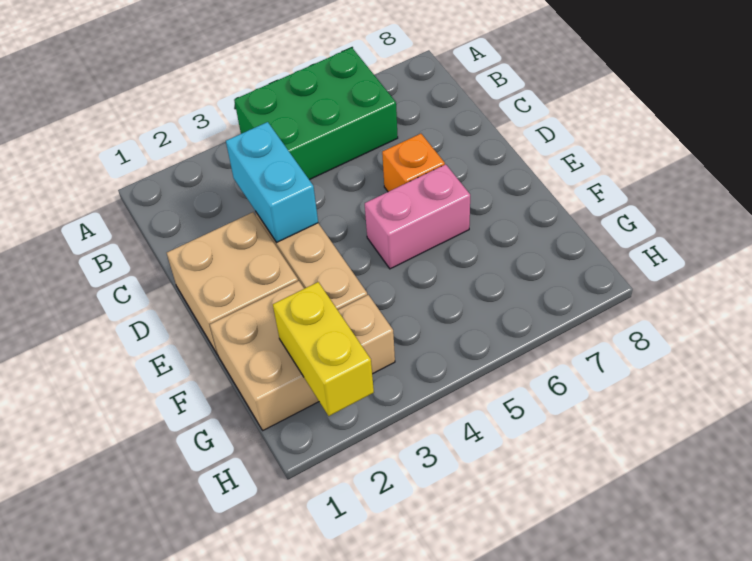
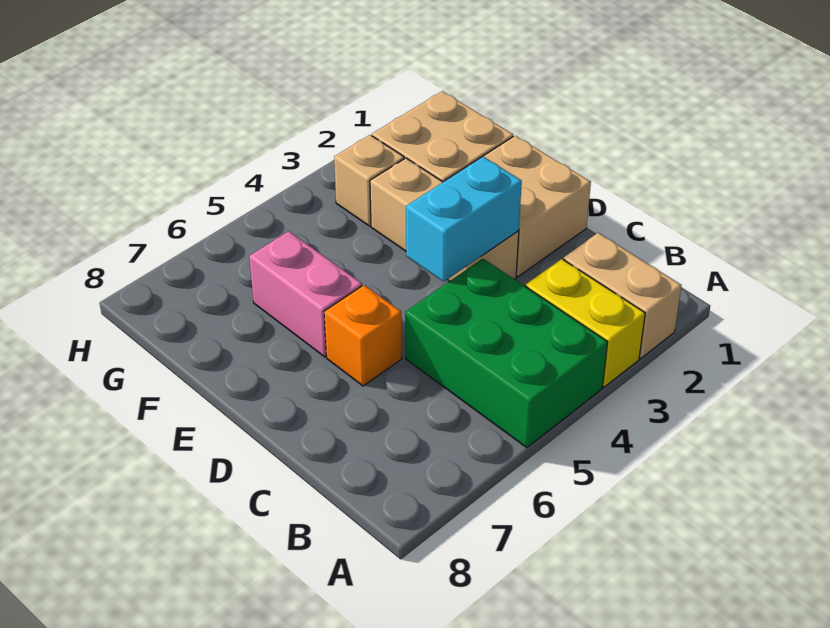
none -> tan brick A2:B2 level 1
green brick A4:B6 level 1 -> green brick A4:C5 level 1
cyan brick C3:D3 level 2 -> cyan brick D3:D4 level 2
pink brick E5:E6 level 1 -> pink brick E6:F6 level 1
yellow brick G2:H2 level 2 -> yellow brick A3:B3 level 1

